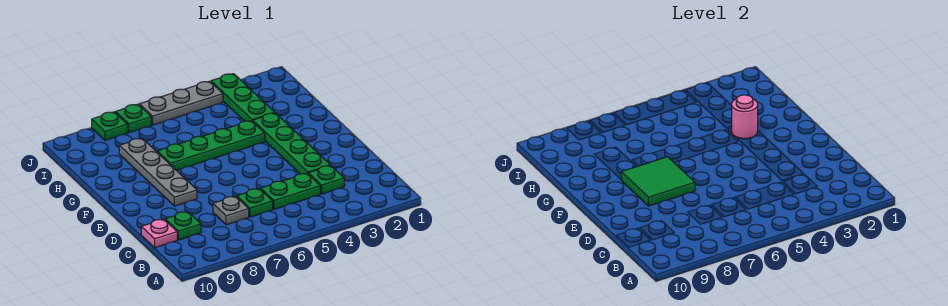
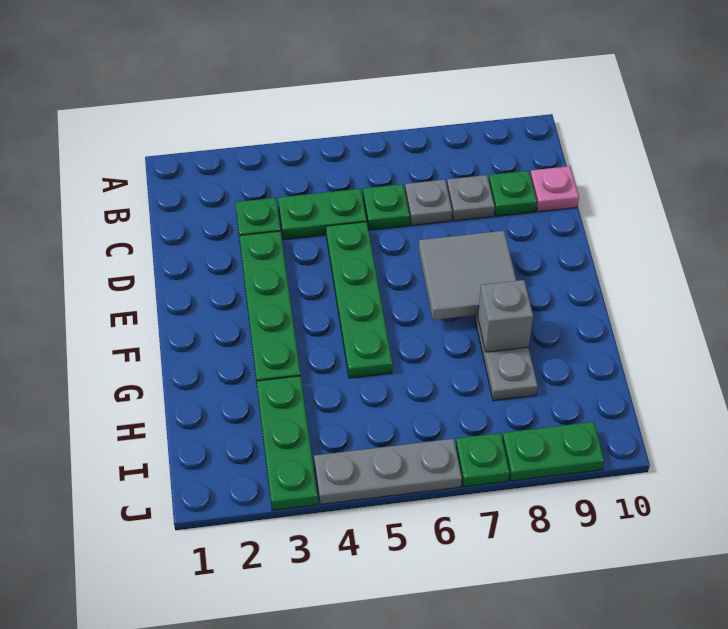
none -> grey plate C8 level 1
green tile E7:F8 level 2 -> grey tile E7:F8 level 2
pink round brick G3 level 2 -> none
green plate G4:G7 level 1 -> green plate D5:G5 level 1
none -> grey brick G8 level 2
green plate J8 level 1 -> green plate J8:J9 level 1

